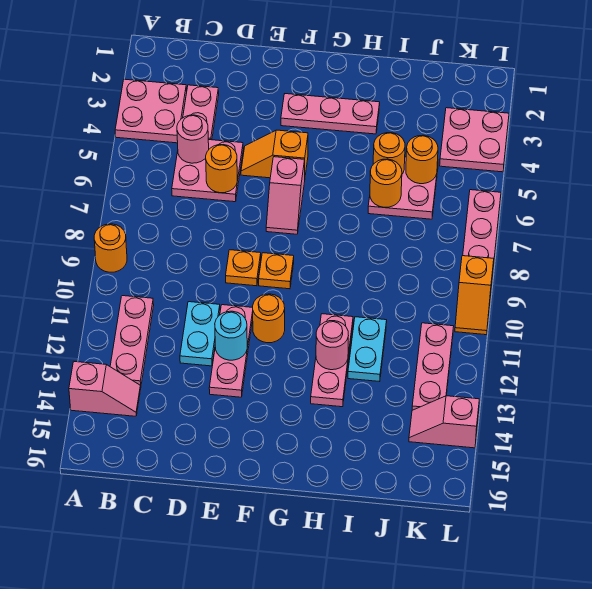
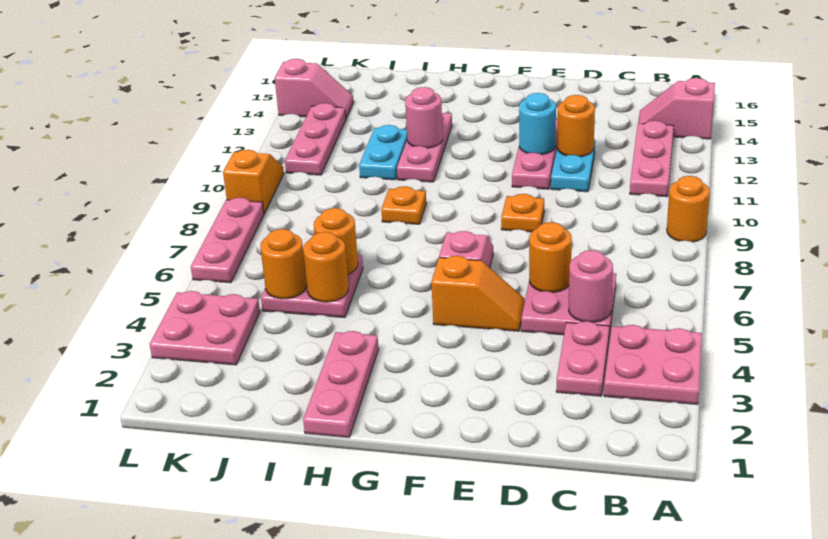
pink plate F3:H3 level 1 -> pink plate H1:H3 level 1
orange plate F9 level 1 -> orange plate H9 level 1
orange round brick F11 level 1 -> orange round brick D12 level 2

